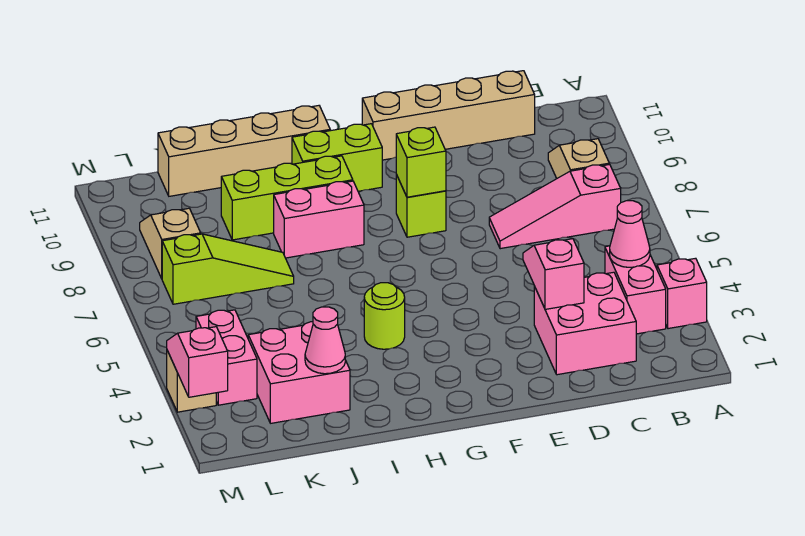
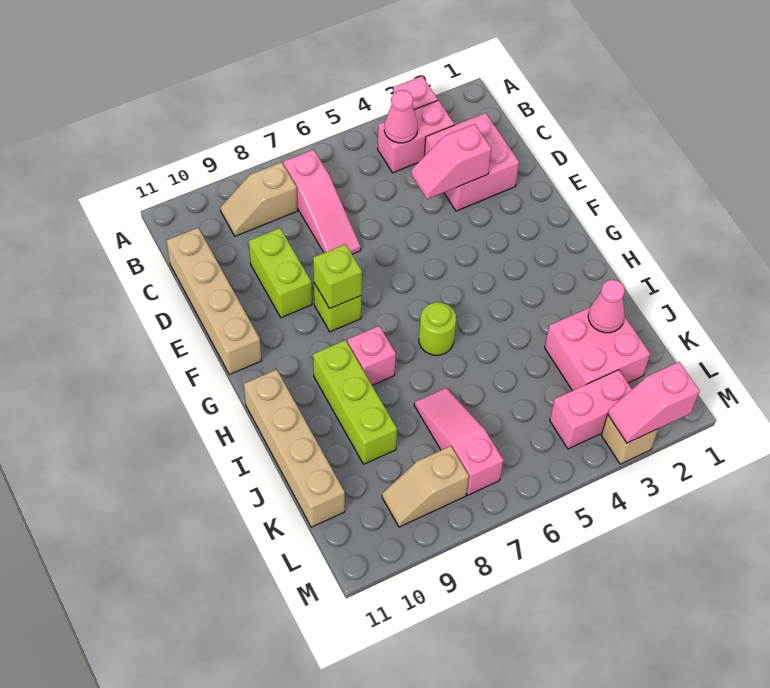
lime brick G10:H10 level 1 -> lime brick D9:E9 level 1
lime round brick H4 level 1 -> lime round brick H6 level 1
pink brick H8:I8 level 1 -> pink brick H8 level 1
lime slope J7:L7 level 1 top L -> pink slope J7:L7 level 1 top L

